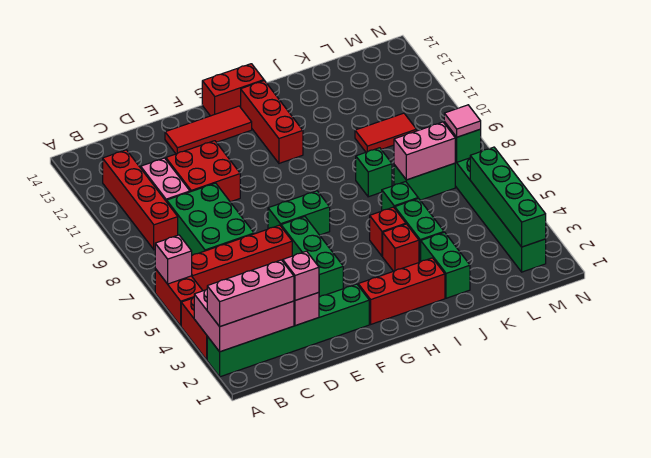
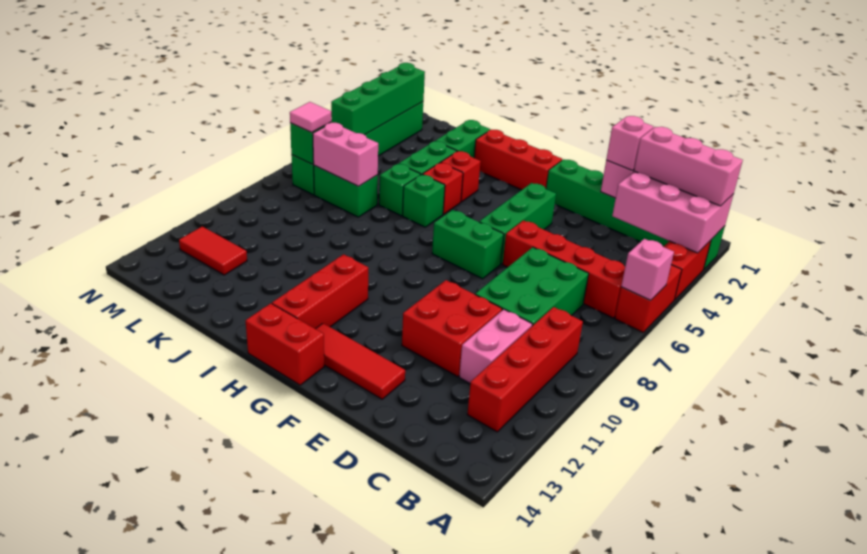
green brick J8 level 1 -> green brick I6 level 1
red tile K10:L10 level 1 -> red tile L12:M12 level 1

